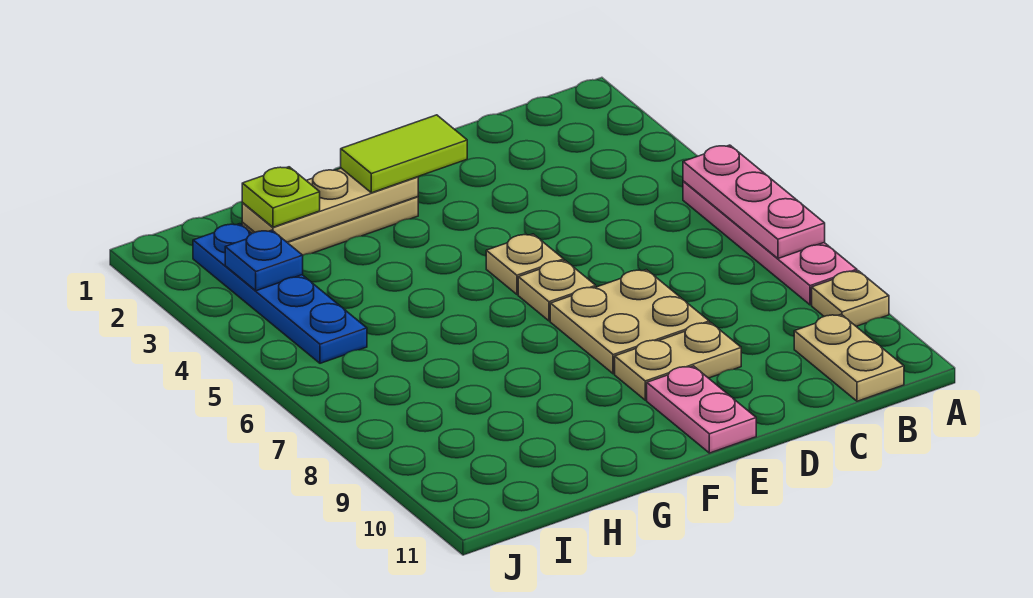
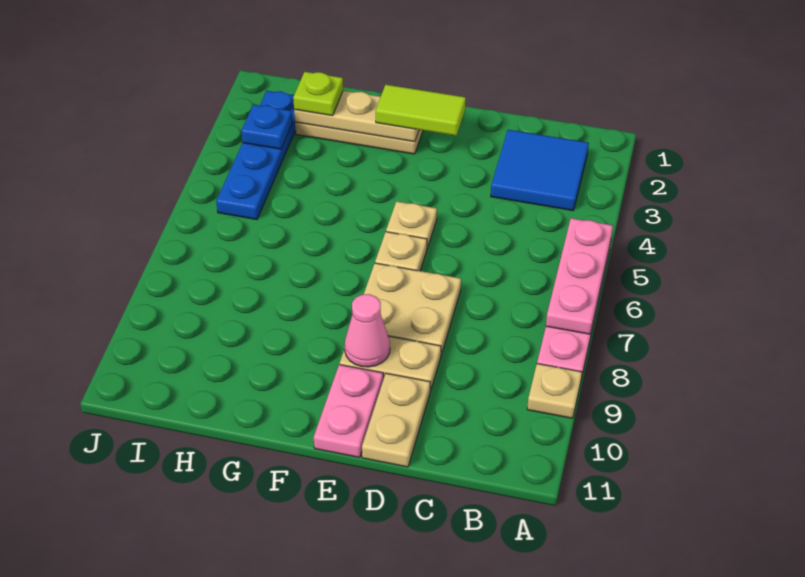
none -> blue tile B2:C3 level 1
tan plate B10:B11 level 1 -> tan plate D10:D11 level 1
none -> pink cone E9 level 2

